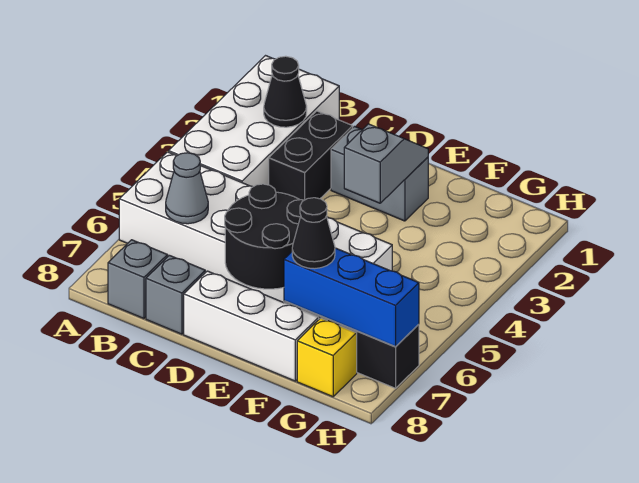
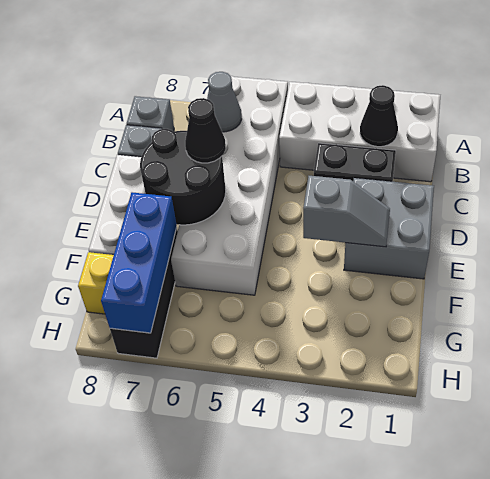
grey brick D2:E2 level 1 -> grey brick D1:E2 level 1
black cone F7 level 3 -> black cone D6 level 3

